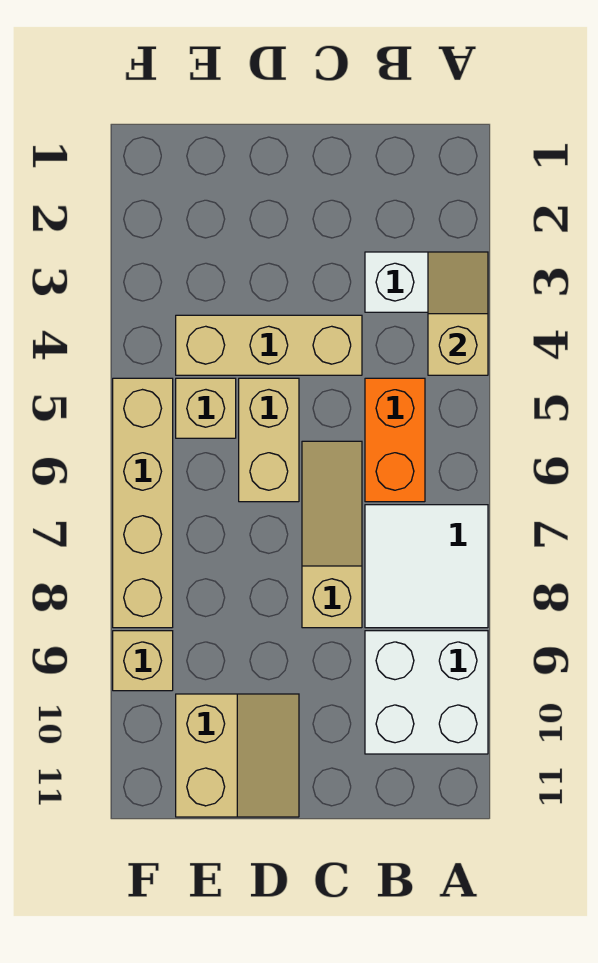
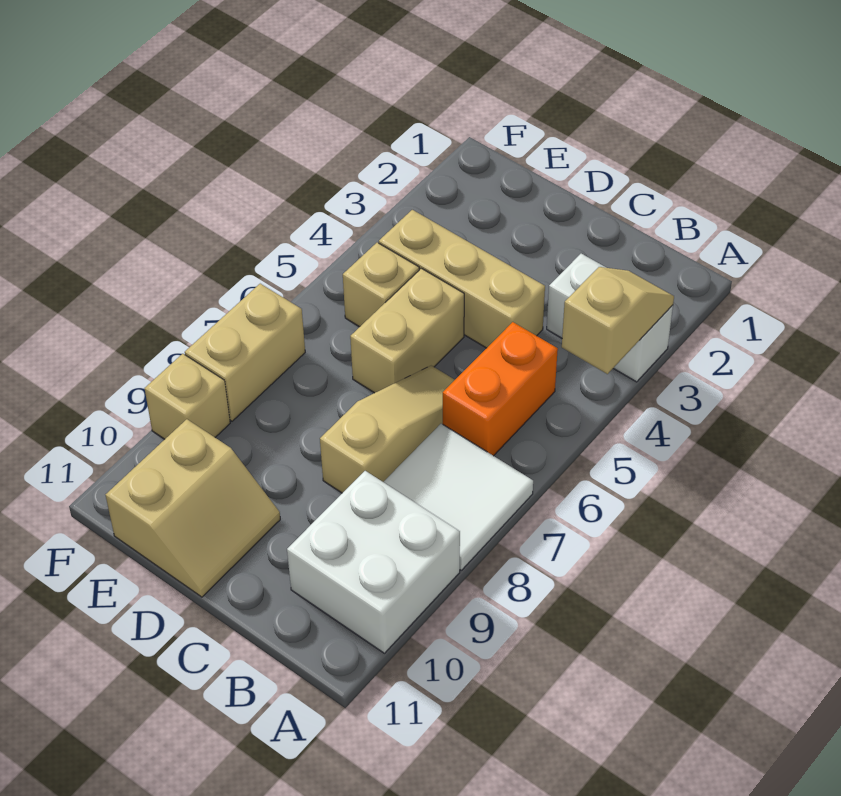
tan brick F5:F8 level 1 -> tan brick F7:F8 level 1

